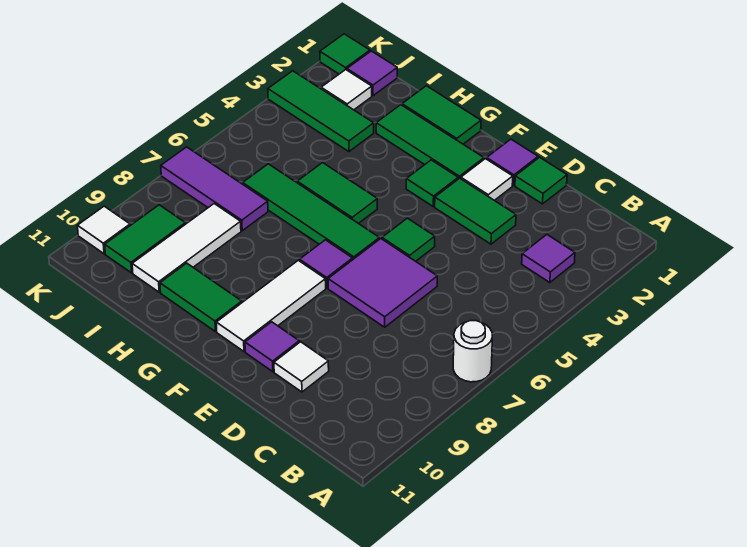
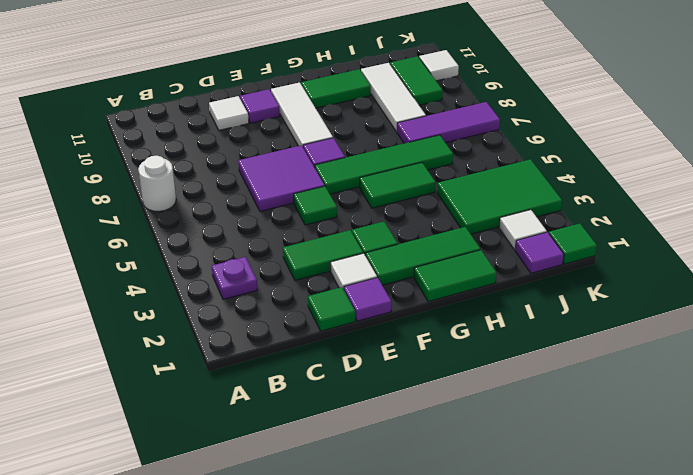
purple tile B3 level 1 -> purple plate B3 level 1
green tile I3:K3 level 1 -> green tile I3:K4 level 1

